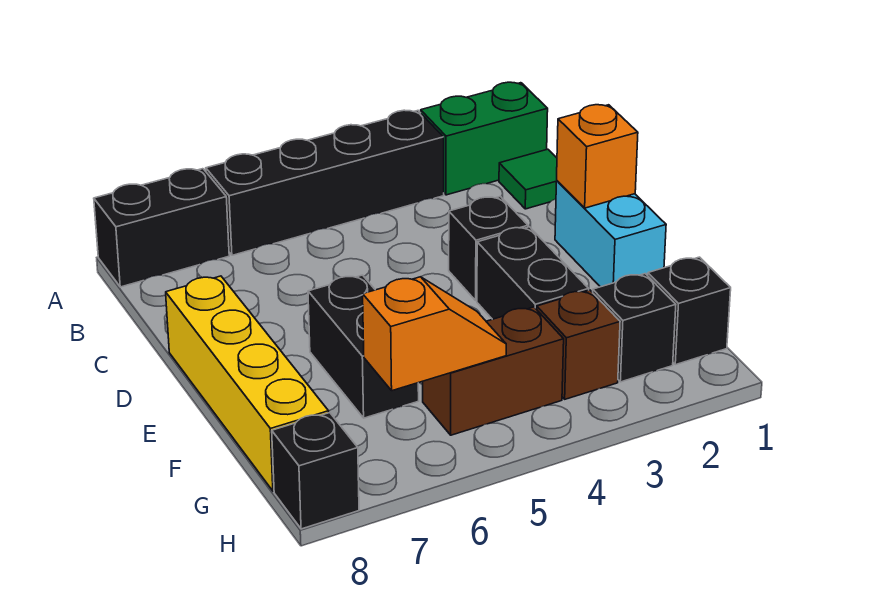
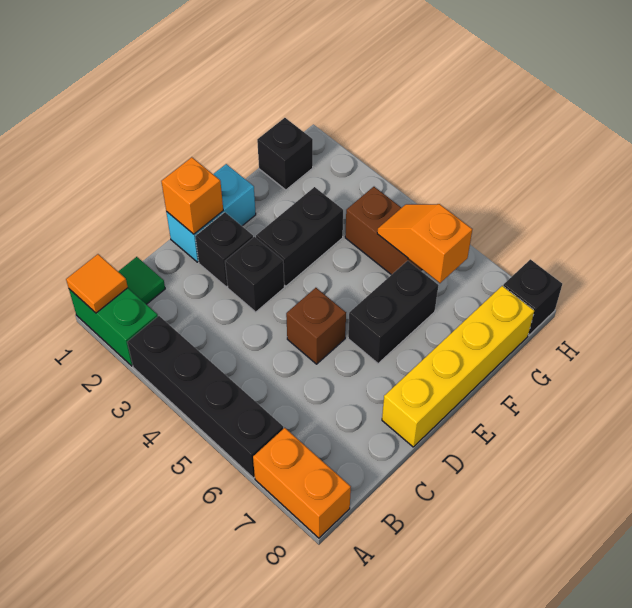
none -> orange tile A1 level 2
black brick A7:A8 level 1 -> orange brick A7:A8 level 1
black brick G2 level 1 -> black brick D2 level 1
brown brick G3 level 1 -> brown brick D5 level 1

